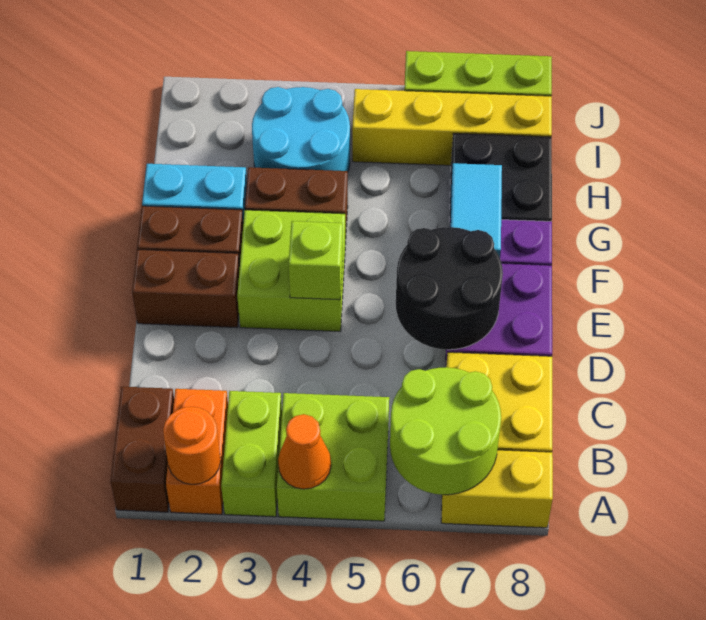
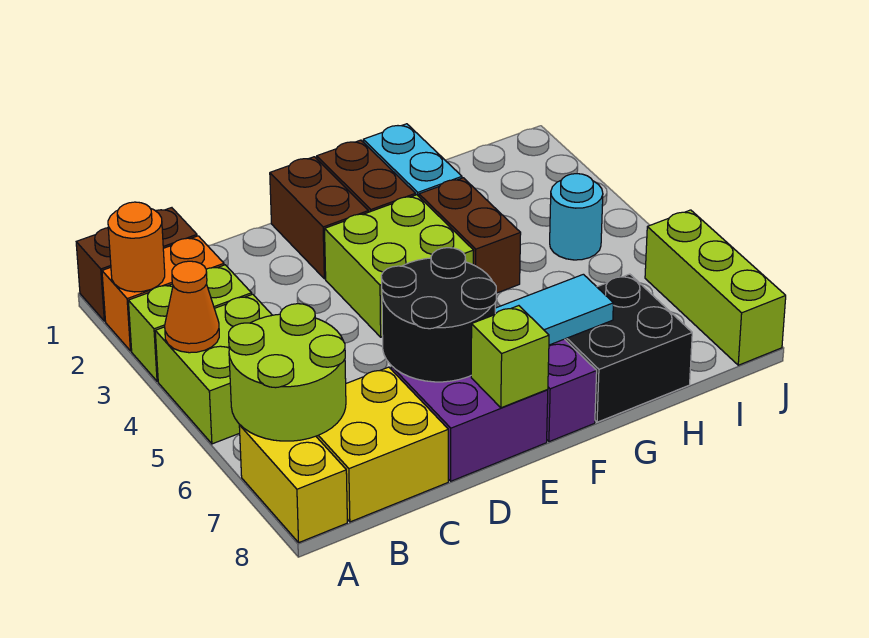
lime brick E4 level 2 -> lime brick E8 level 2
cyan round brick H3:I4 level 1 -> cyan round brick I4 level 1
yellow brick I5:I8 level 1 -> none

